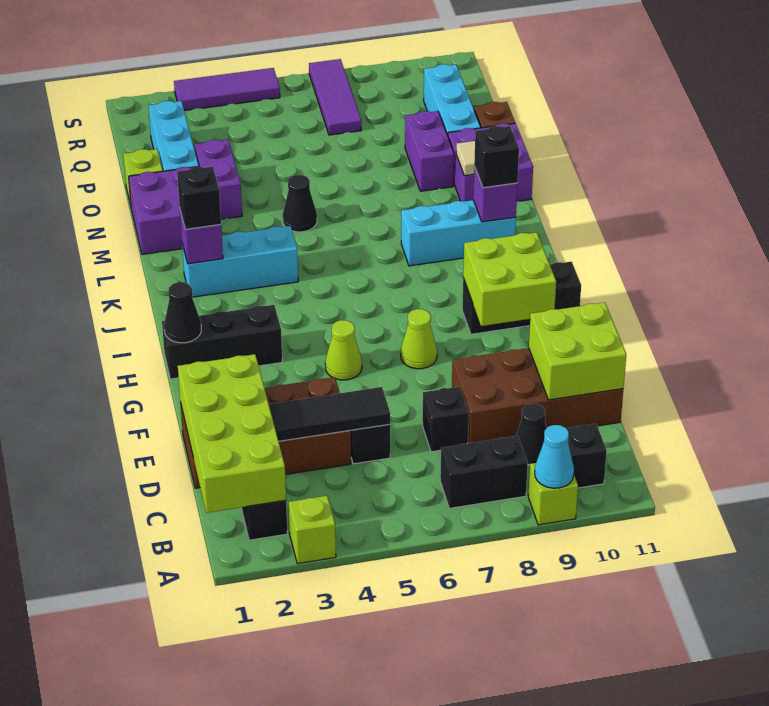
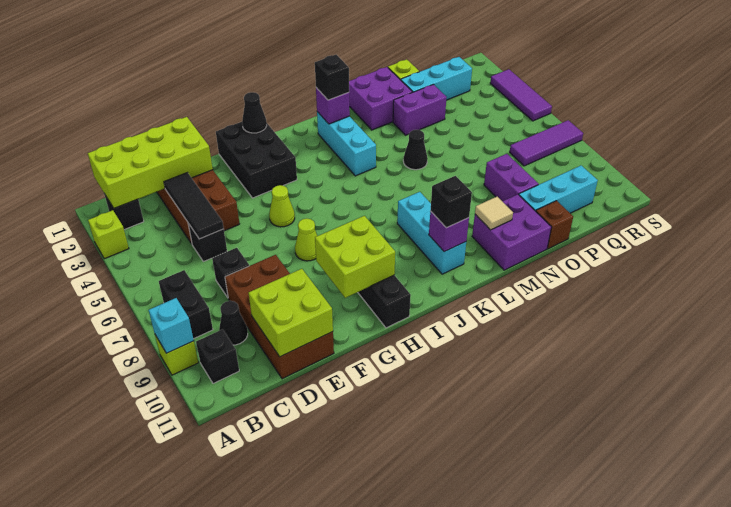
cyan cone A9 level 2 -> cyan brick A9 level 2
black brick H1:H3 level 1 -> black brick G1:H3 level 1
purple brick N9:O9 level 1 -> purple brick O8:O9 level 1

